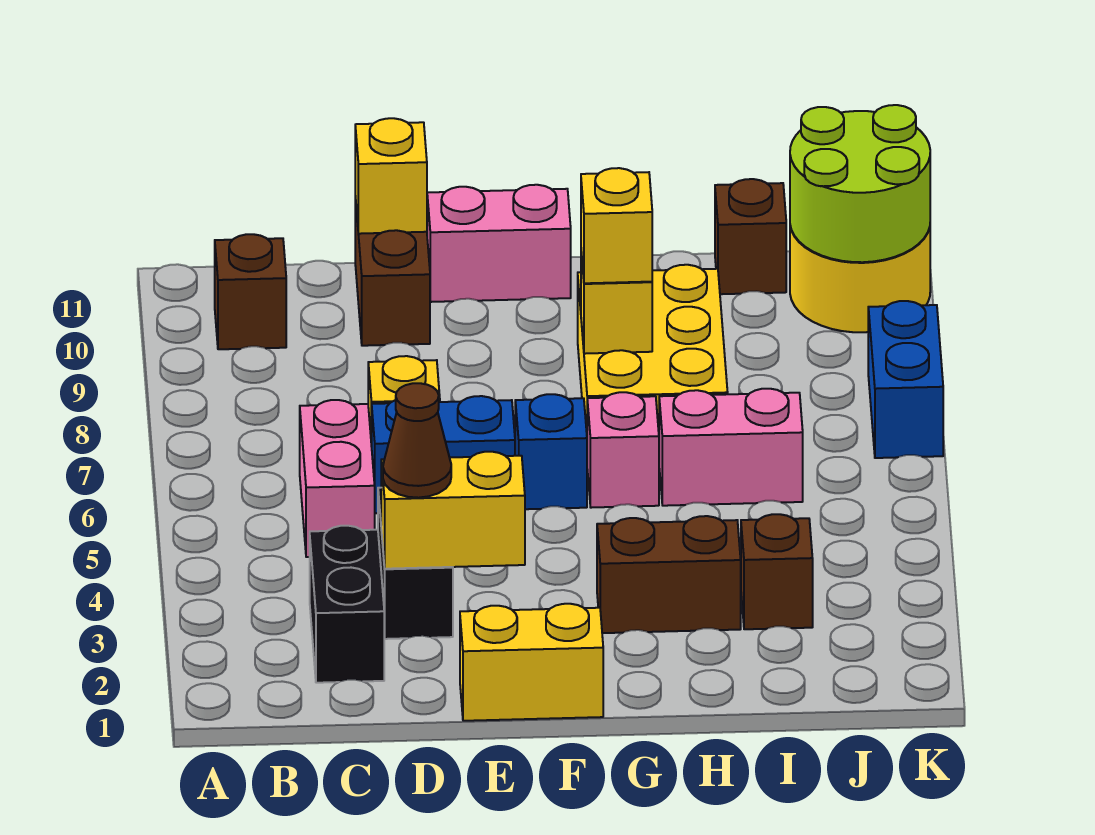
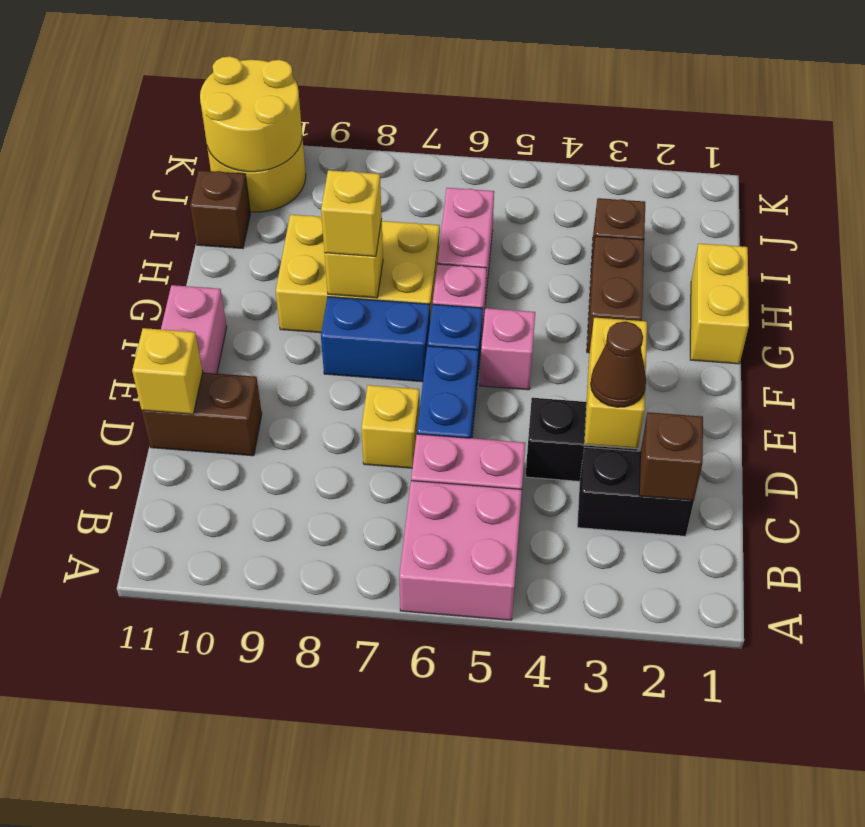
none -> pink brick A5:B6 level 1
brown brick B10 level 1 -> brown brick C2 level 2
yellow brick E1:F1 level 1 -> yellow brick G1:H1 level 1
none -> pink brick F5 level 1
lime round brick J10:K11 level 2 -> yellow round brick J10:K11 level 2
blue brick K7:K8 level 1 -> blue brick F7:F8 level 1

